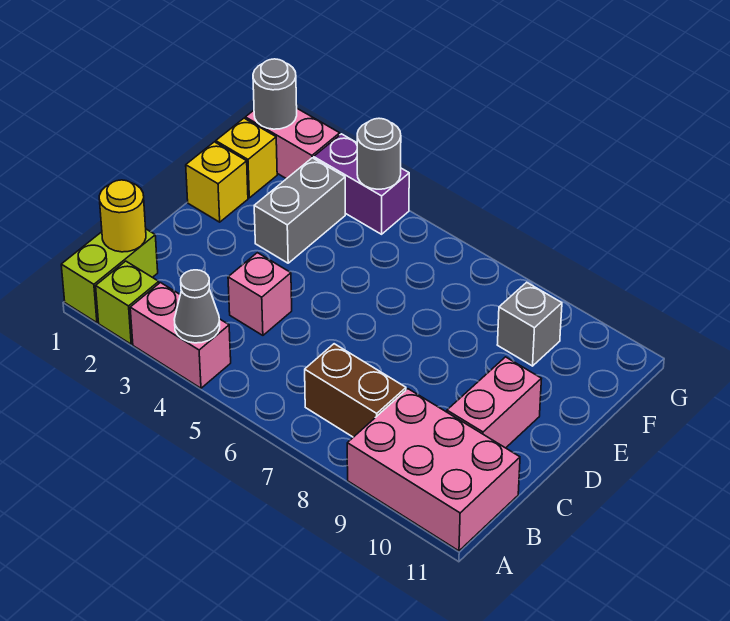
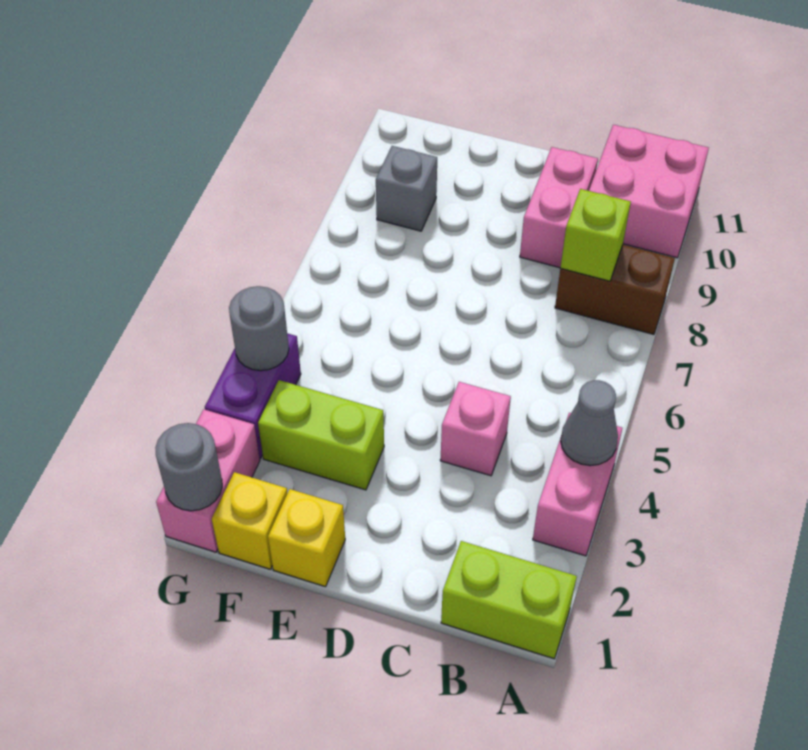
lime brick A2 level 1 -> lime brick B8 level 2
pink brick A9:B11 level 1 -> pink brick A10:B11 level 1
yellow round brick B1 level 2 -> none
brown brick B7:B8 level 1 -> brown brick A8:B8 level 1
pink brick C10:D10 level 1 -> pink brick C9:C10 level 1
grey brick E3:F3 level 1 -> lime brick E3:F3 level 1

